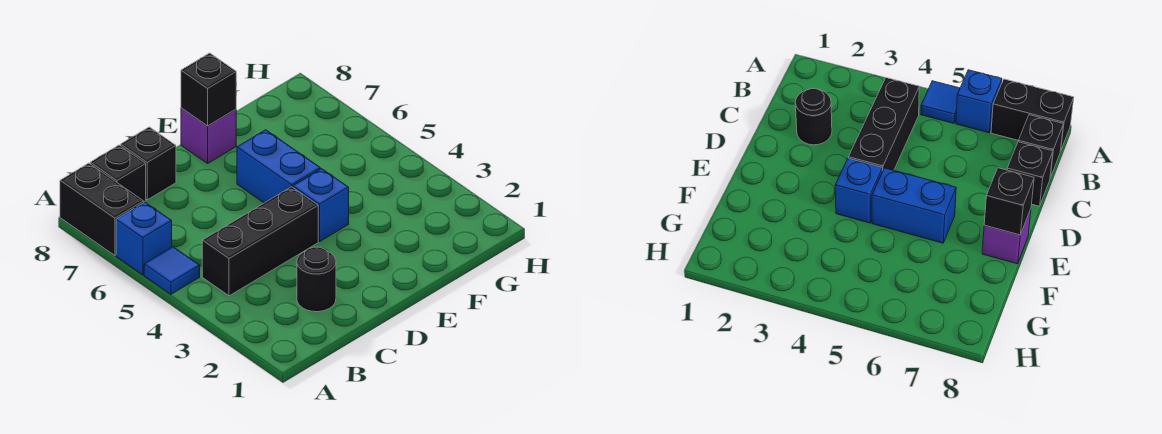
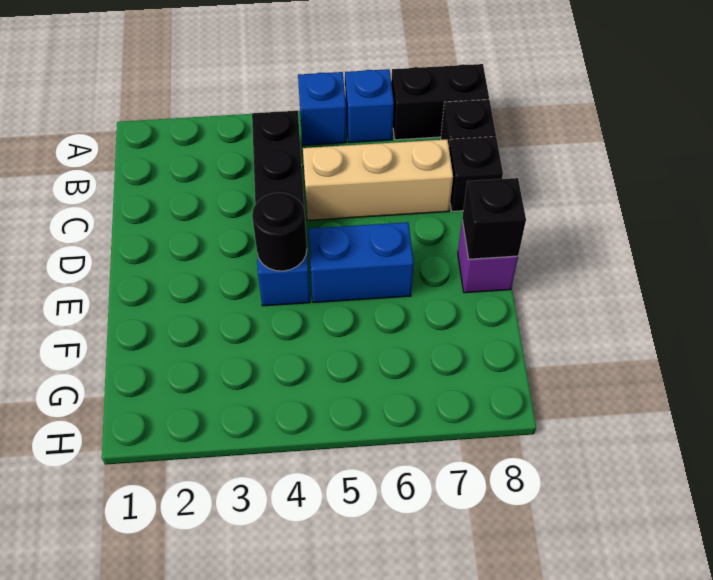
blue tile A5 level 1 -> blue brick A5 level 1
black round brick C2 level 1 -> black round brick E4 level 2
none -> tan brick C5:C7 level 1

